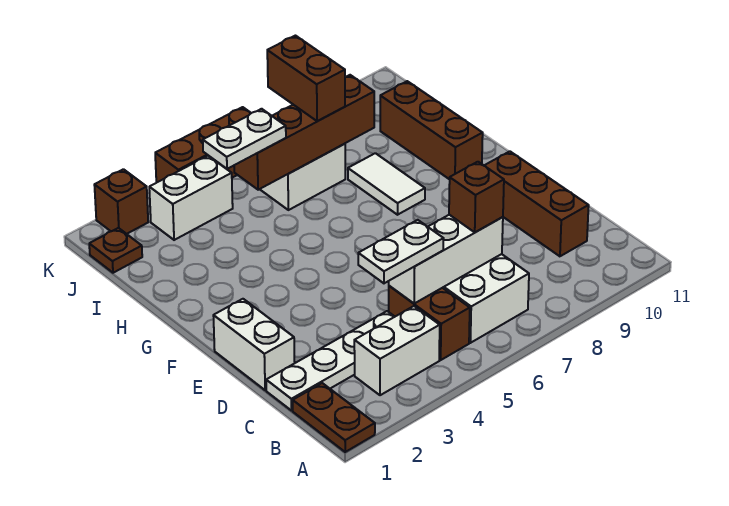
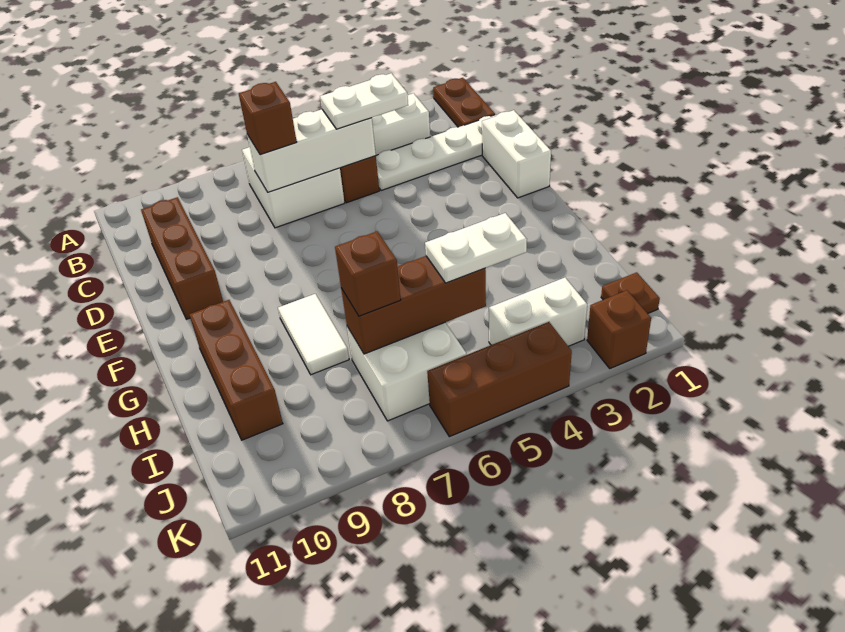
brown brick I5:I8 level 2 -> brown brick I5:I7 level 2
brown brick I7:J7 level 3 -> brown brick I7 level 3

